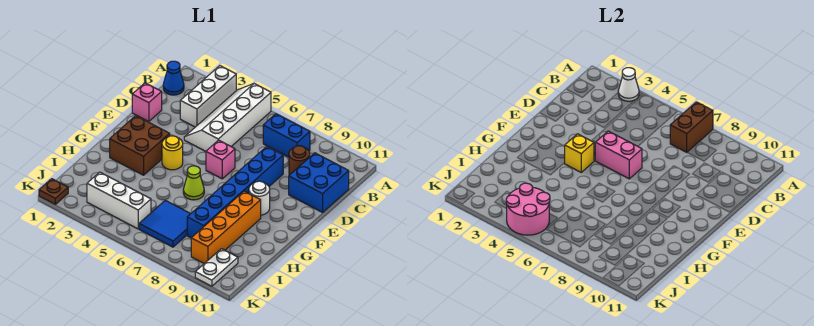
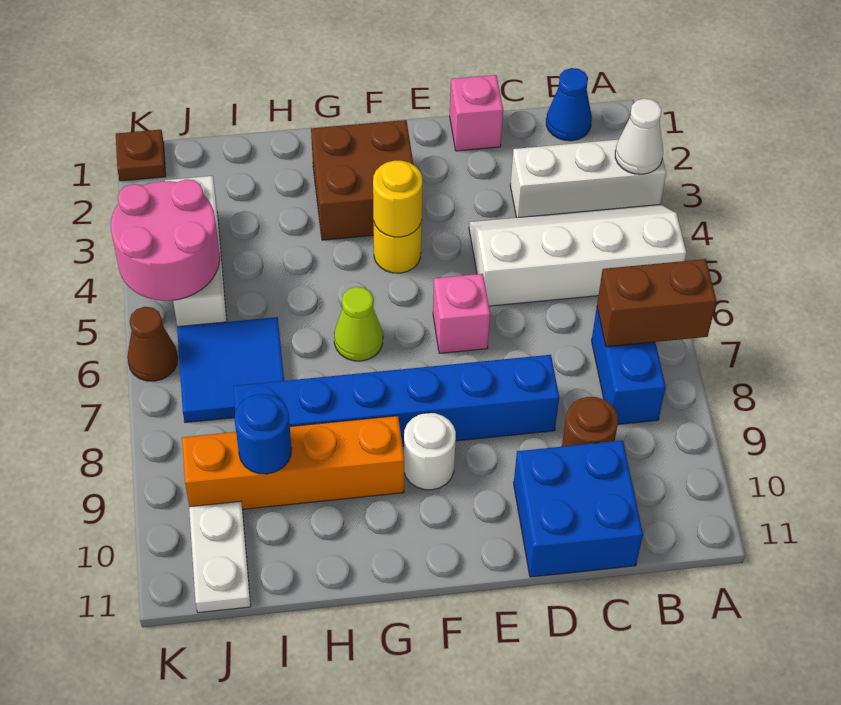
pink brick E5:E6 level 2 -> none
yellow brick F4 level 2 -> yellow round brick F4 level 2
none -> blue round brick I9 level 2
white plate J10:K10 level 1 -> white plate J10:J11 level 1
none -> brown cone K6 level 1

